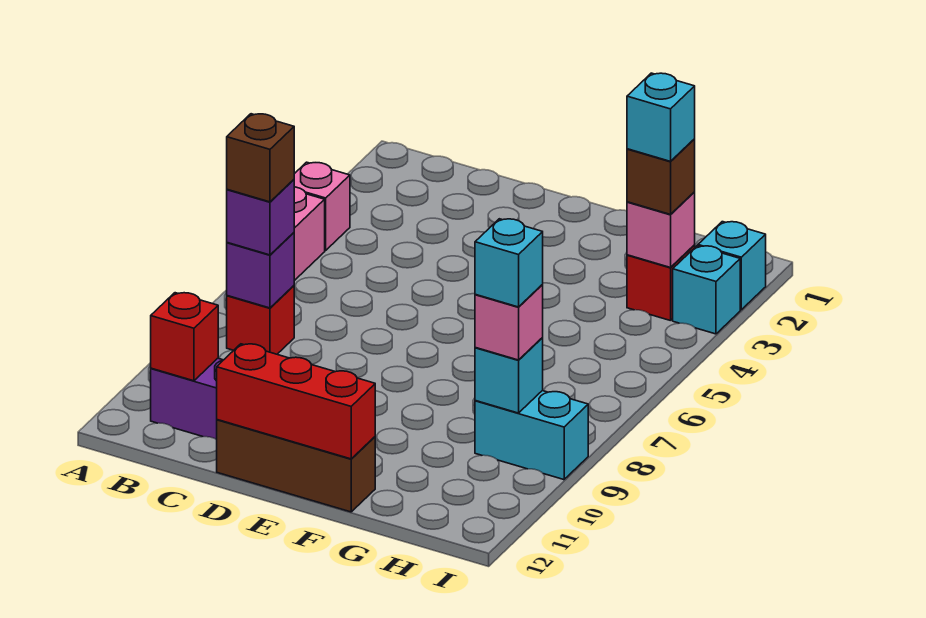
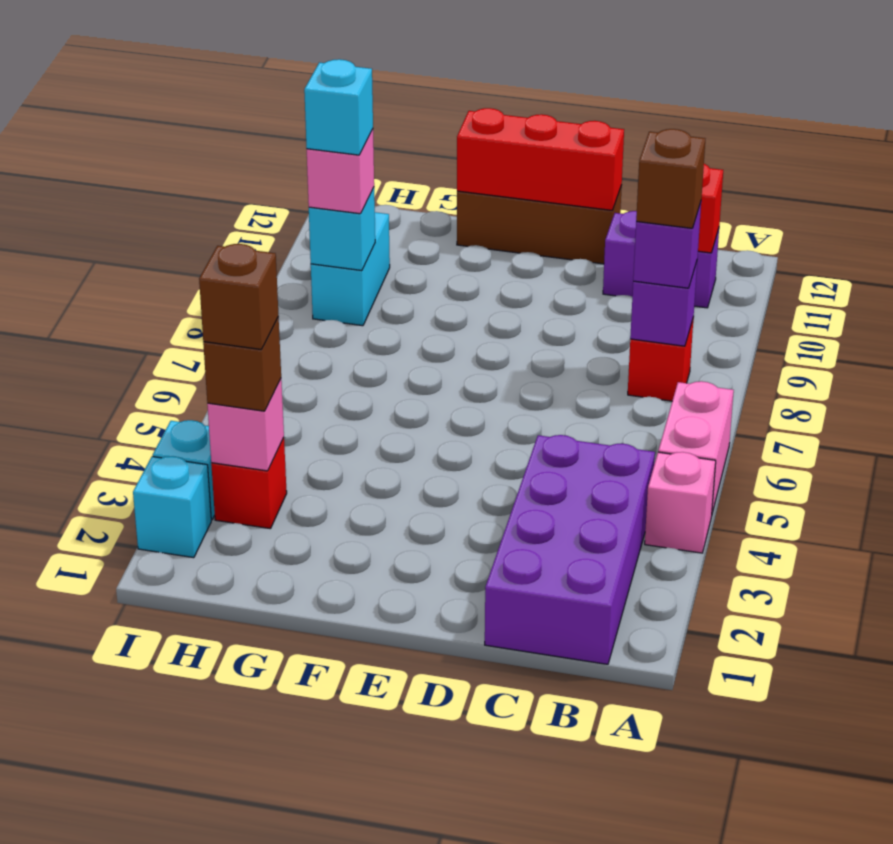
none -> purple brick B1:C4 level 1
cyan brick H3 level 4 -> brown brick H3 level 4
cyan brick H9:I9 level 1 -> cyan brick H9:H10 level 1

